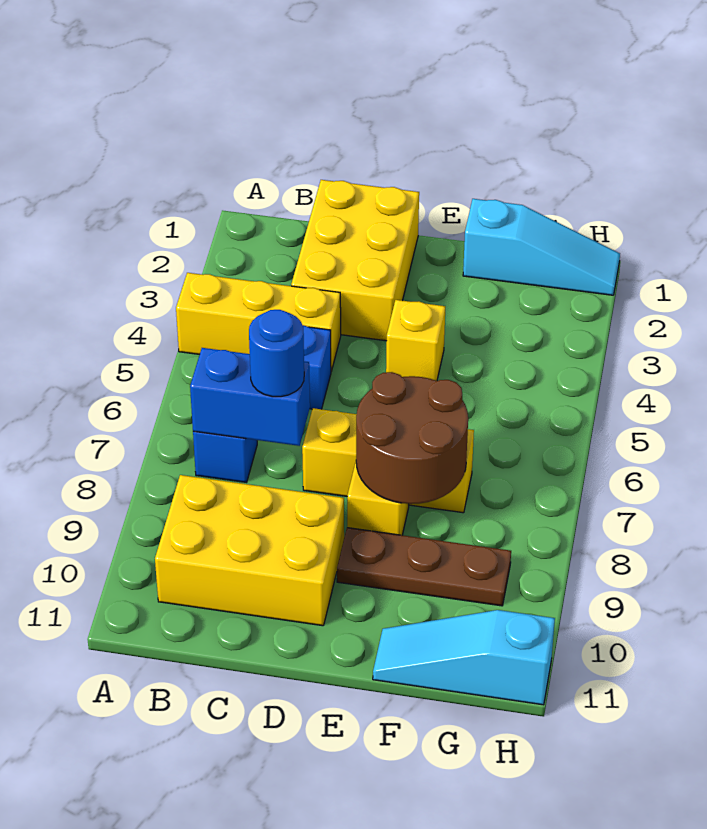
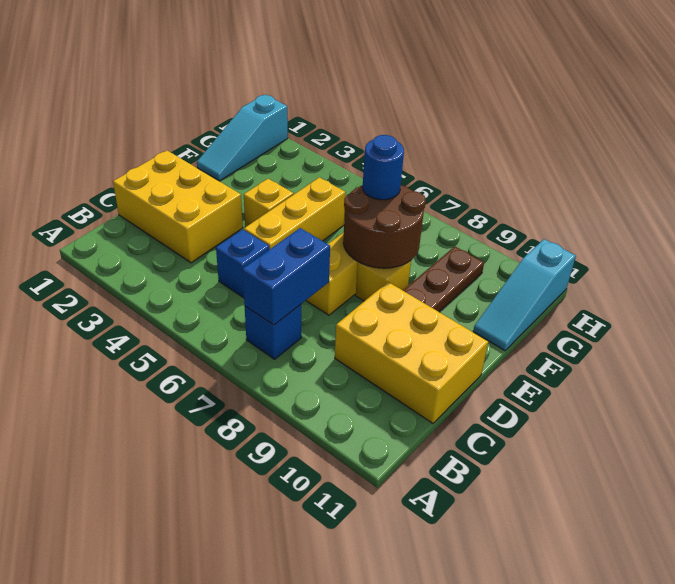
yellow brick A4:C4 level 1 -> yellow brick D5:F5 level 1
yellow brick B9:D10 level 1 -> yellow brick C9:D11 level 1
blue round brick C7 level 3 -> blue round brick F7 level 3
cyan slope F1:H1 level 1 top F -> cyan slope F1:H1 level 1 top H

